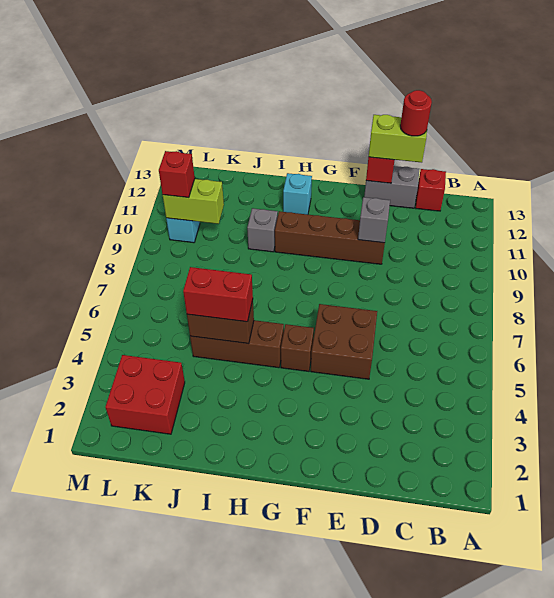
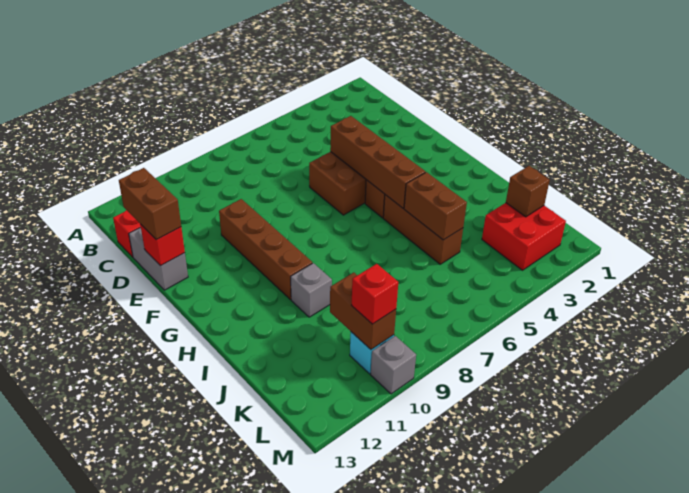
lime brick D13:E13 level 3 -> brown brick D13:E13 level 3
red round brick D13 level 4 -> none
none -> brown brick E5:H5 level 2
grey brick E10 level 2 -> grey brick M10 level 1
cyan brick H12 level 1 -> none
red brick I5:J5 level 3 -> none
none -> brown brick K2 level 2
lime brick K10:L10 level 2 -> brown brick K10:L10 level 2

